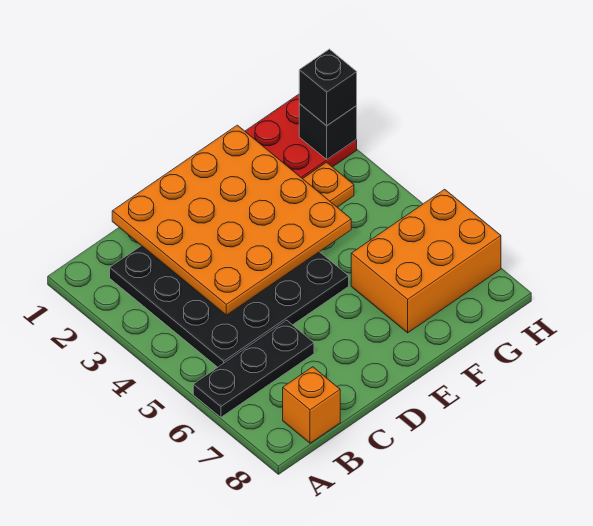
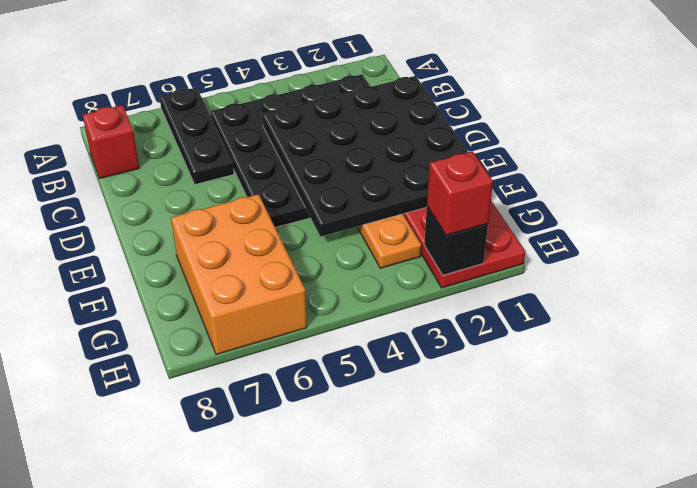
orange brick B8 level 1 -> red brick B8 level 1
orange plate C1:F4 level 2 -> black plate C1:F4 level 2
black brick H2 level 3 -> red brick H2 level 3

